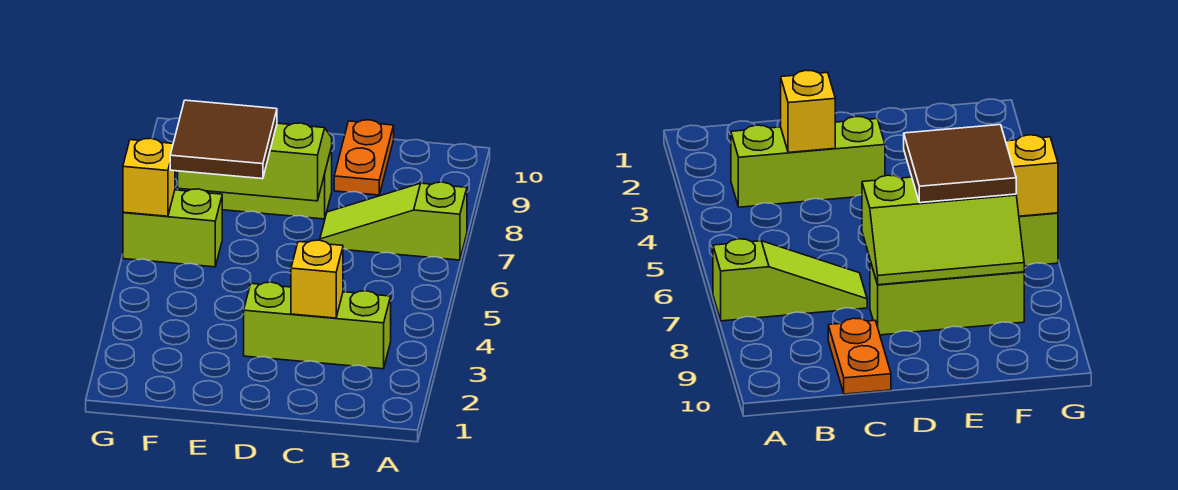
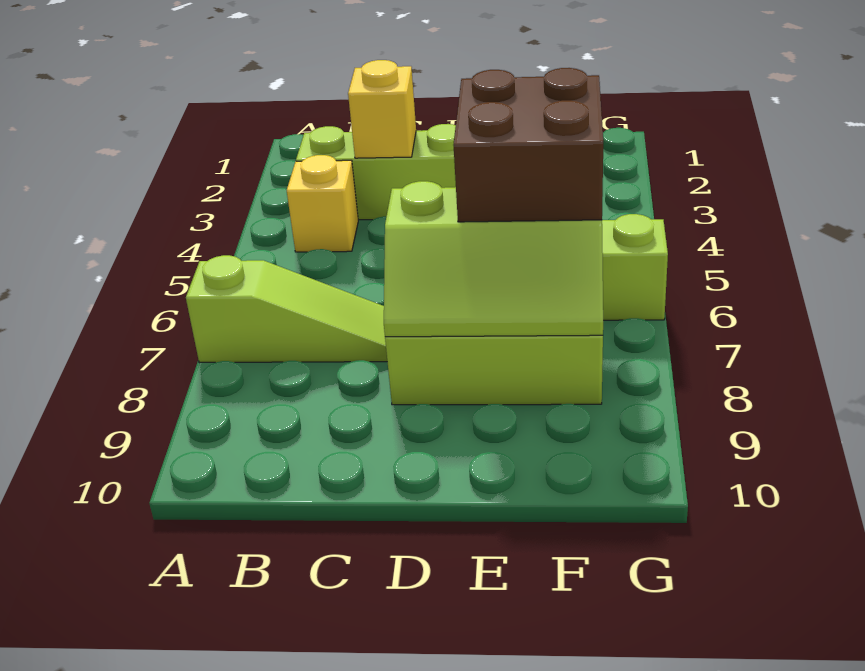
orange plate C9:C10 level 1 -> none
brown tile E6:F7 level 3 -> brown brick E6:F7 level 3
yellow brick G6 level 2 -> yellow brick B4 level 1

